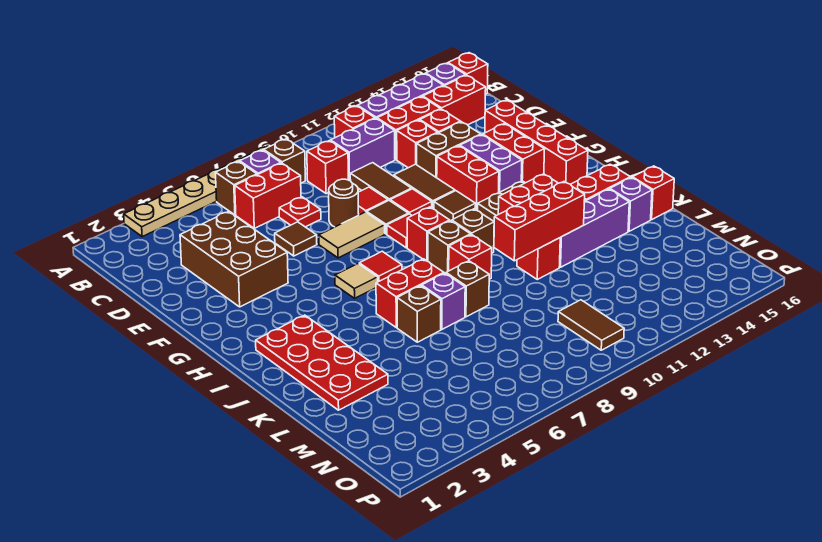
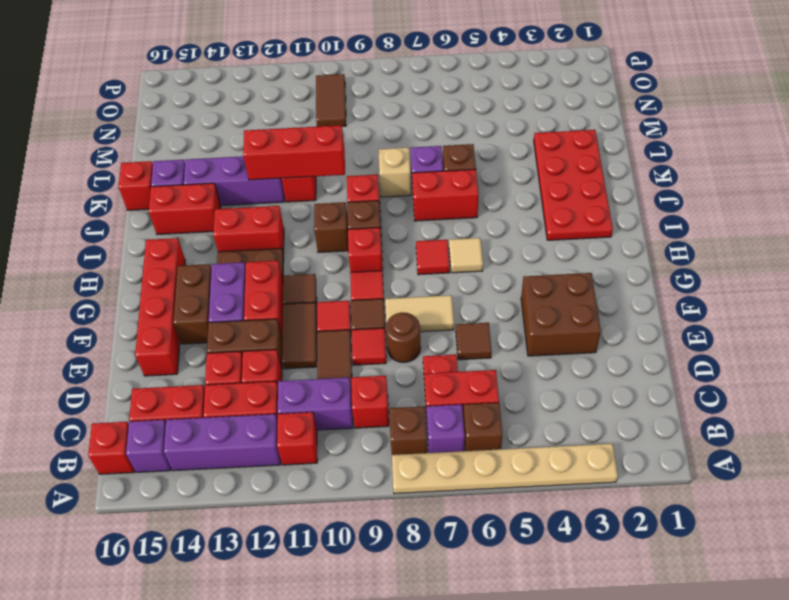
brown brick D3:F4 level 1 -> brown brick E3:F4 level 1
red brick F14:G14 level 1 -> brown brick F14:G14 level 1
brown brick K8 level 1 -> tan brick K8 level 1

